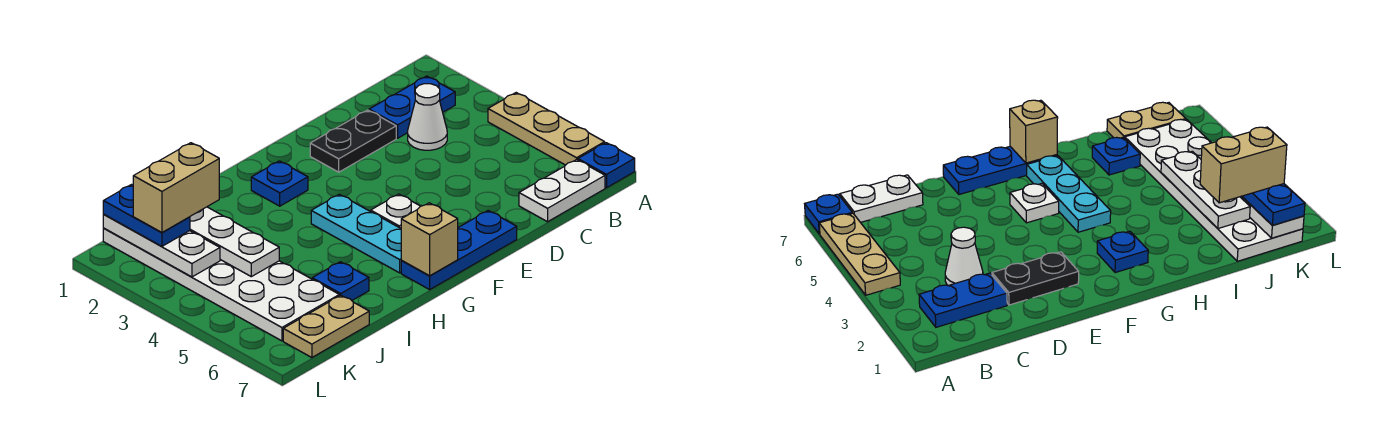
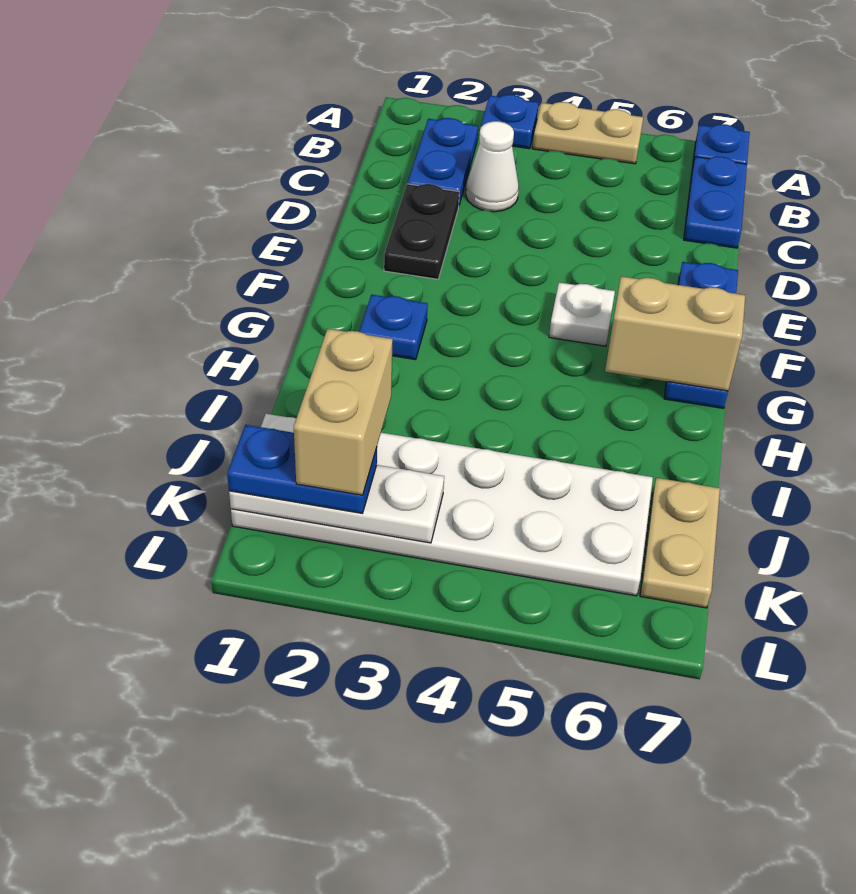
tan plate A4:A6 level 1 -> tan plate A4:A5 level 1
white plate B7:C7 level 1 -> blue plate B7:C7 level 1
cyan plate G4:G6 level 1 -> none
tan brick G7 level 2 -> tan brick G6:G7 level 2
blue plate I6 level 1 -> blue plate A3 level 1
white plate J2:J4 level 2 -> none

